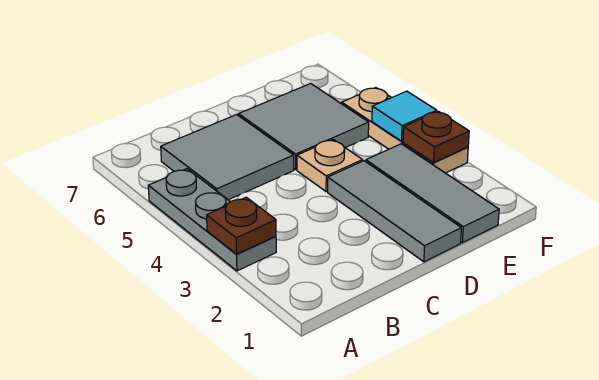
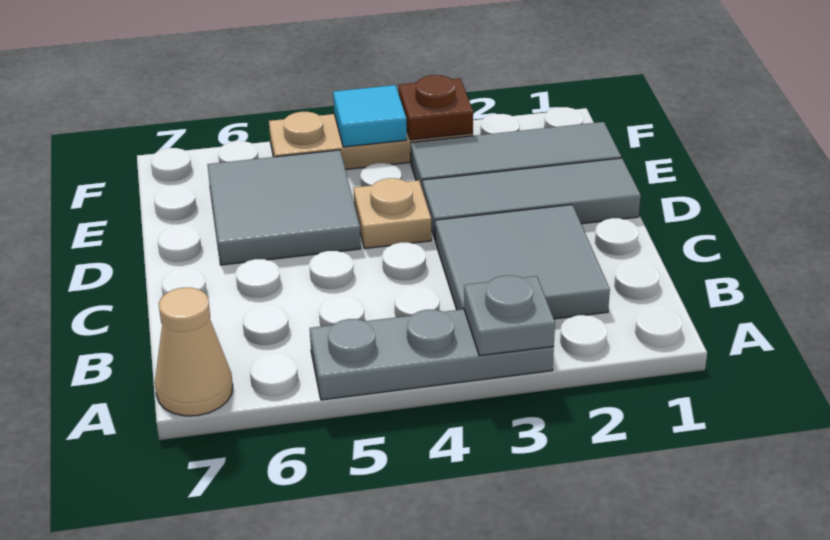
brown plate A3 level 2 -> grey plate A3 level 2
none -> tan cone A7 level 1
grey tile B5:C6 level 1 -> grey tile B2:C3 level 1

